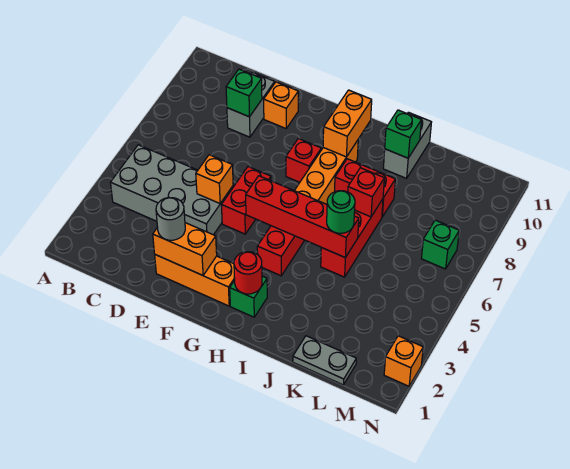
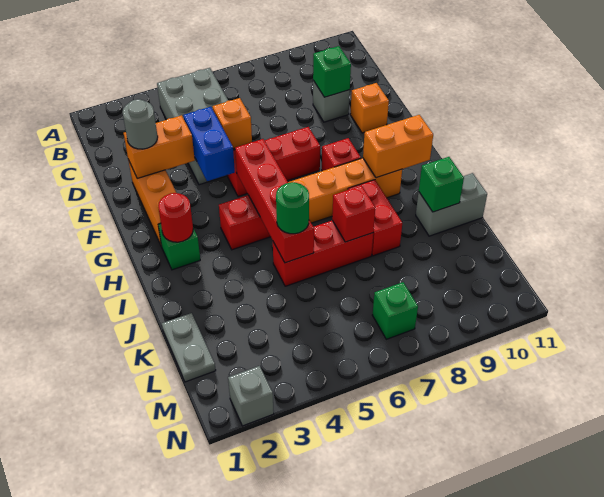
grey brick D9:D10 level 1 -> grey brick D9 level 1
orange brick E2:F2 level 2 -> orange brick E2:E3 level 2
none -> blue brick E4:F4 level 2
red brick F5:F6 level 1 -> red brick F5:F7 level 1
orange brick N2 level 1 -> grey brick N2 level 1

